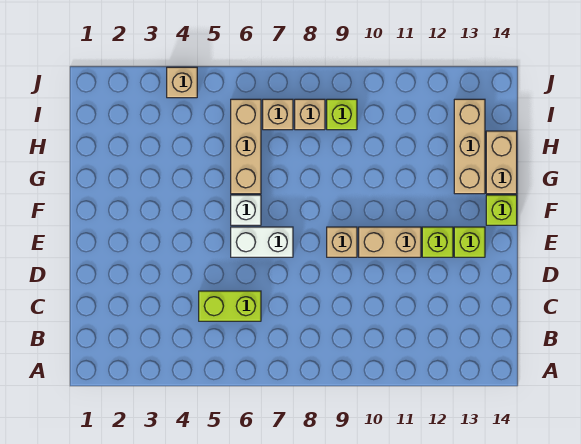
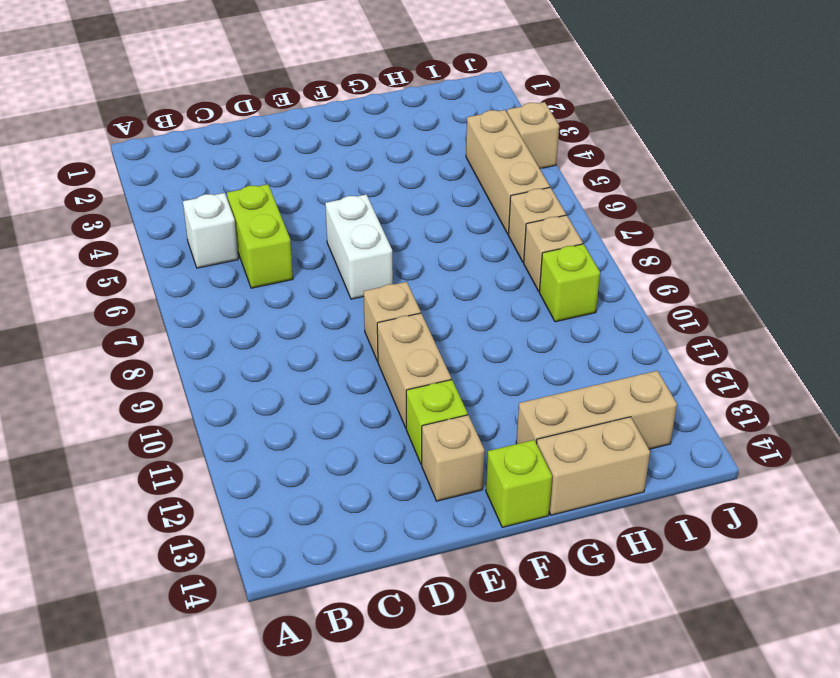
lime brick E13 level 1 -> tan brick E13 level 1
white brick F6 level 1 -> white brick B5 level 1
tan brick G6:I6 level 1 -> tan brick I4:I6 level 1

